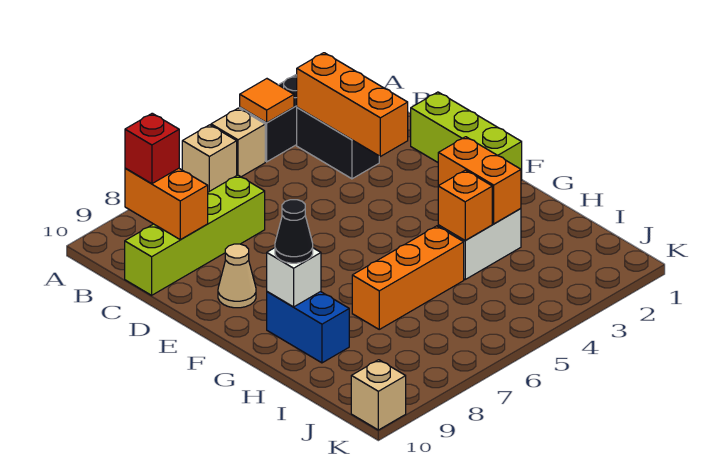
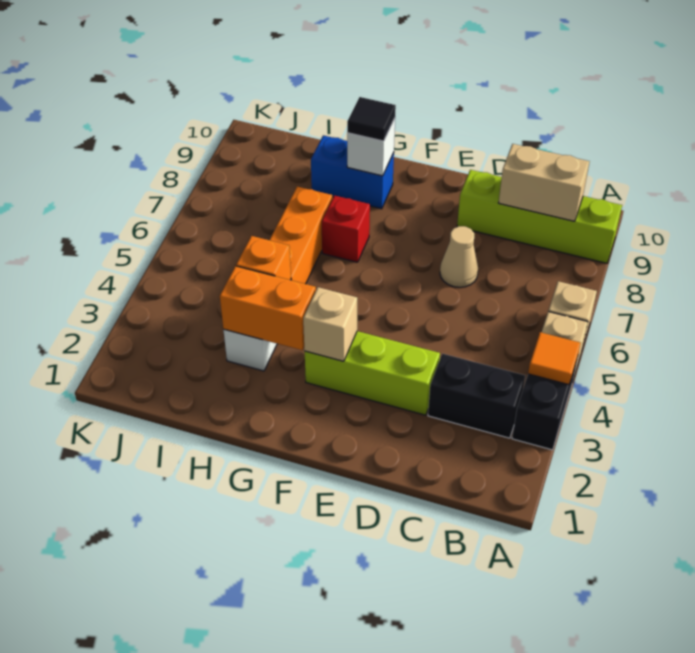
orange brick B3:D3 level 2 -> none
orange brick B9:C9 level 2 -> tan brick B9:C9 level 2
red brick B9 level 3 -> red brick G7 level 1
lime brick C7:C10 level 1 -> lime brick A9:D9 level 1
lime brick D1:F1 level 1 -> lime brick D3:F3 level 1
tan cone E9 level 1 -> tan cone D7 level 1
black cone G9 level 3 -> black tile G9 level 3
tan brick K10 level 1 -> tan brick F3 level 2

